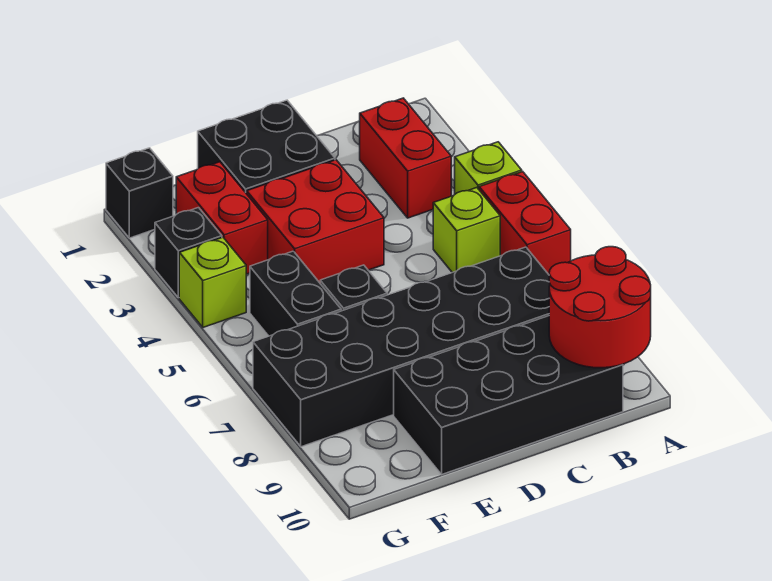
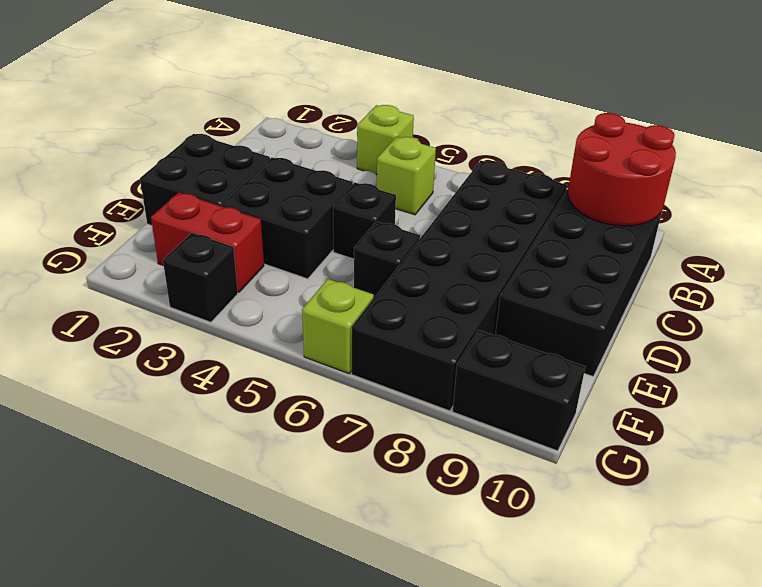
red brick A5:A6 level 1 -> none
red brick B2:B3 level 1 -> none
red brick D3:E4 level 1 -> black brick D3:E4 level 1
black brick F5:F6 level 1 -> black brick G9:G10 level 1
black brick G1 level 1 -> black brick D5 level 1
lime brick G4 level 1 -> lime brick G6 level 1

